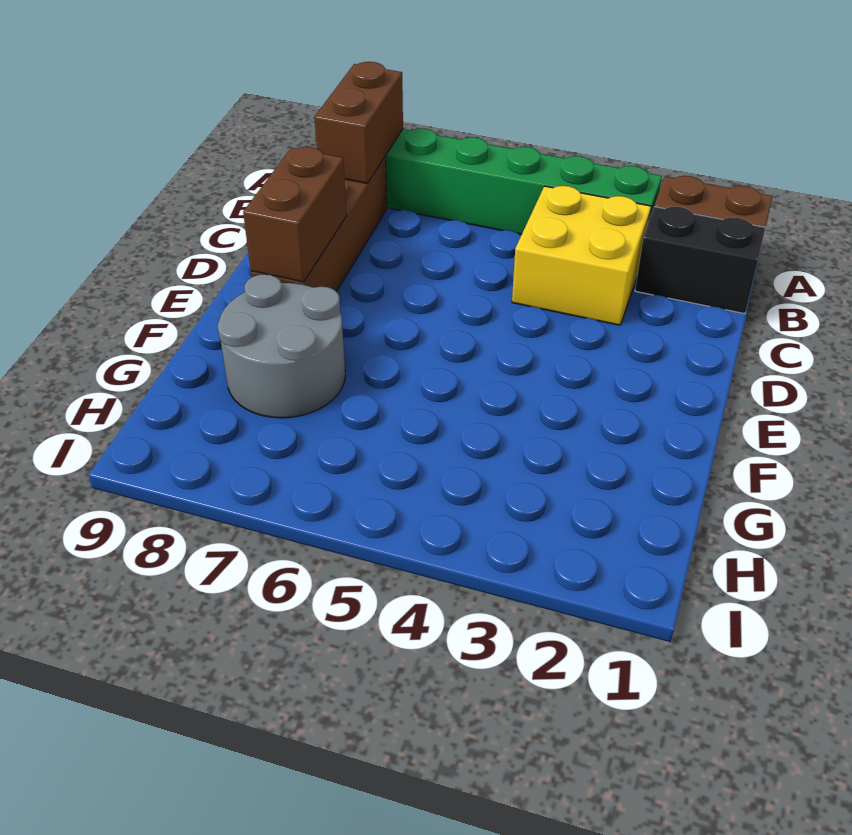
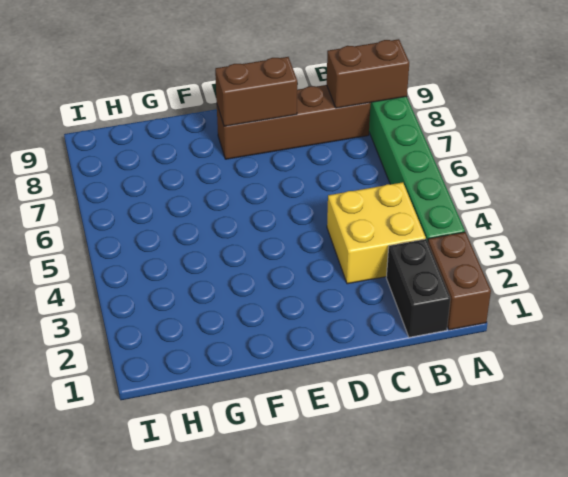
grey round brick F7:G8 level 1 -> none

